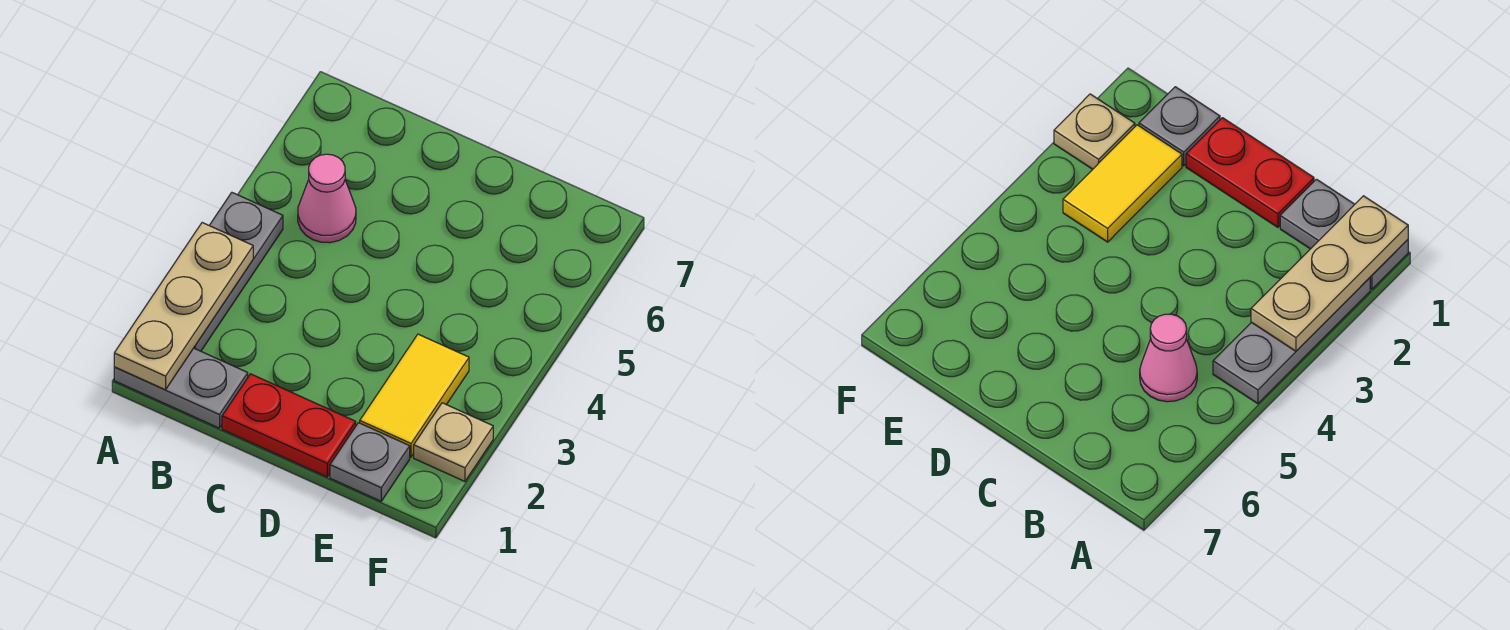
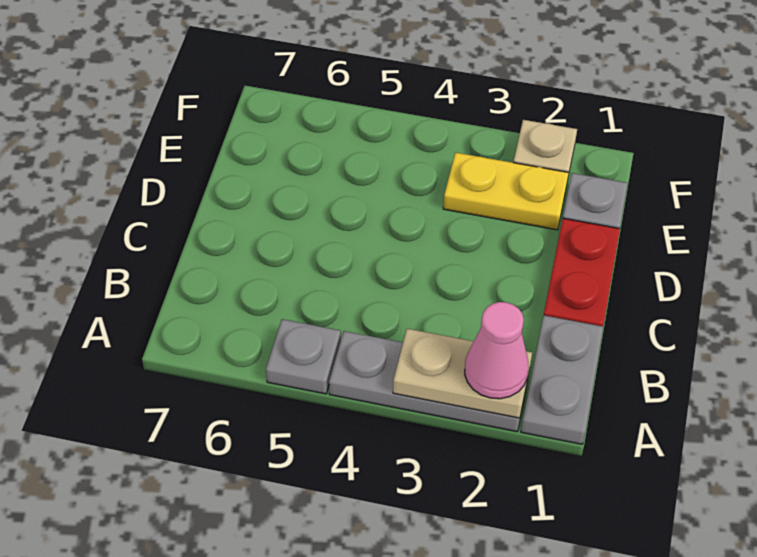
tan plate A1:A3 level 2 -> tan plate A2:A3 level 2
none -> grey plate A5 level 1
pink cone B5 level 1 -> pink cone A2 level 3
yellow tile E2:E3 level 1 -> yellow plate E2:E3 level 1

